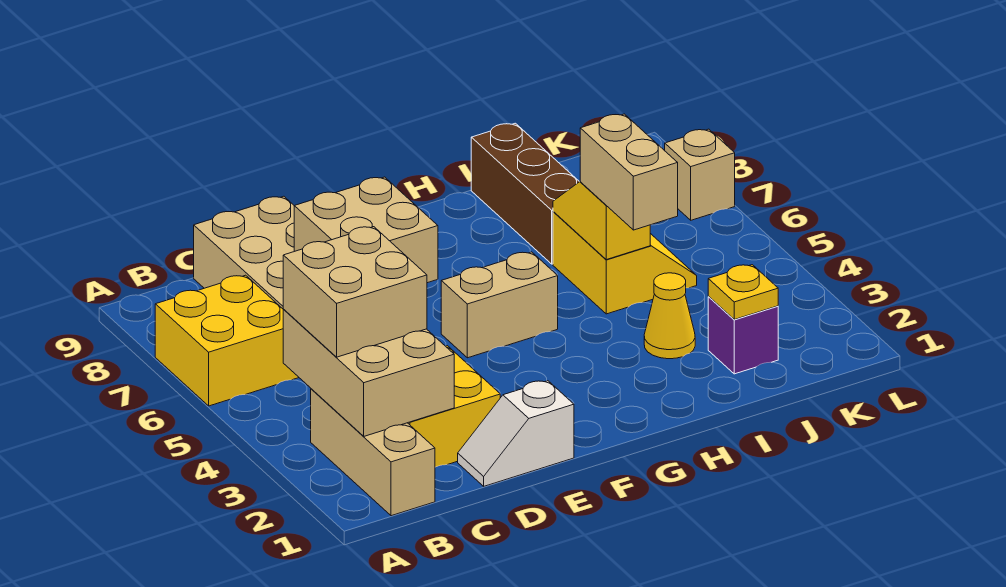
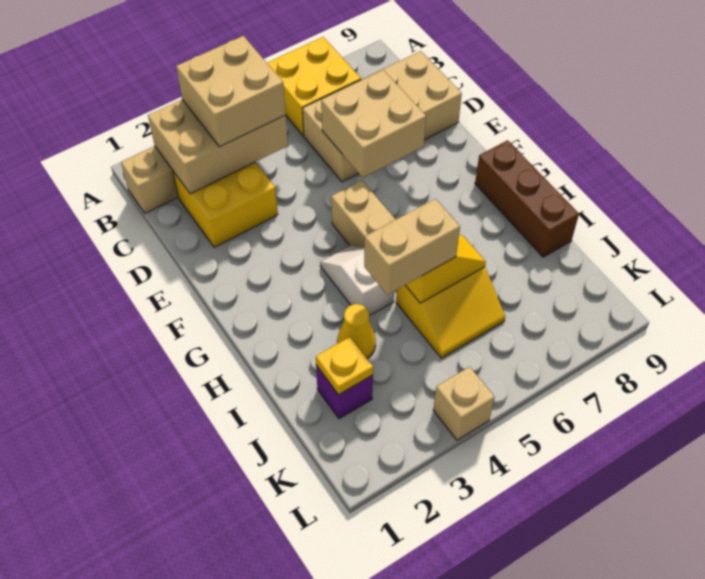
white slope D1:E1 level 1 top E -> white slope G4:H4 level 1 top H
brown brick I7:I9 level 1 -> brown brick G9:I9 level 1
tan brick L7 level 1 -> tan brick L4 level 1

